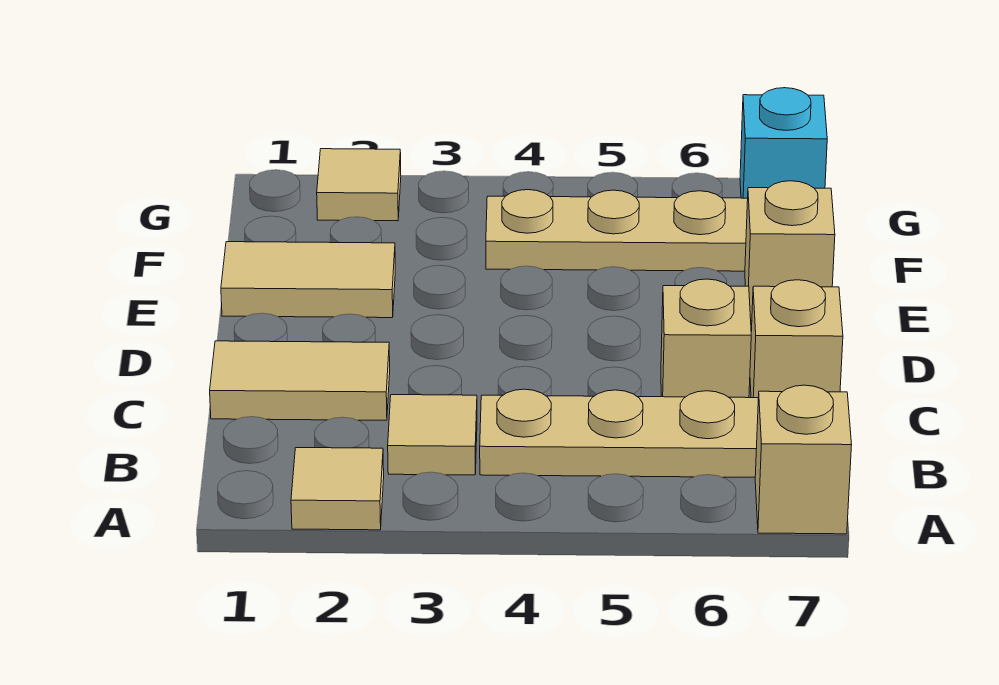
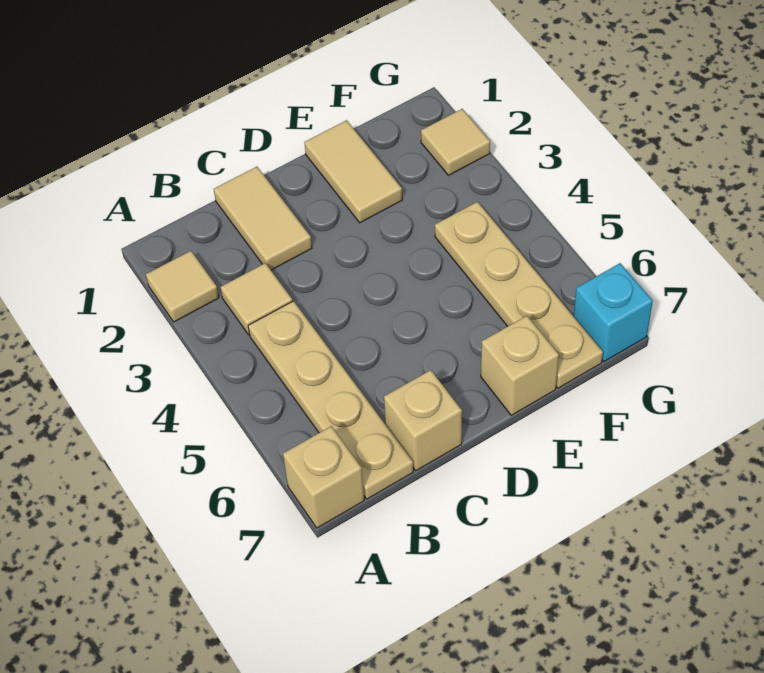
tan brick C6 level 1 -> none

